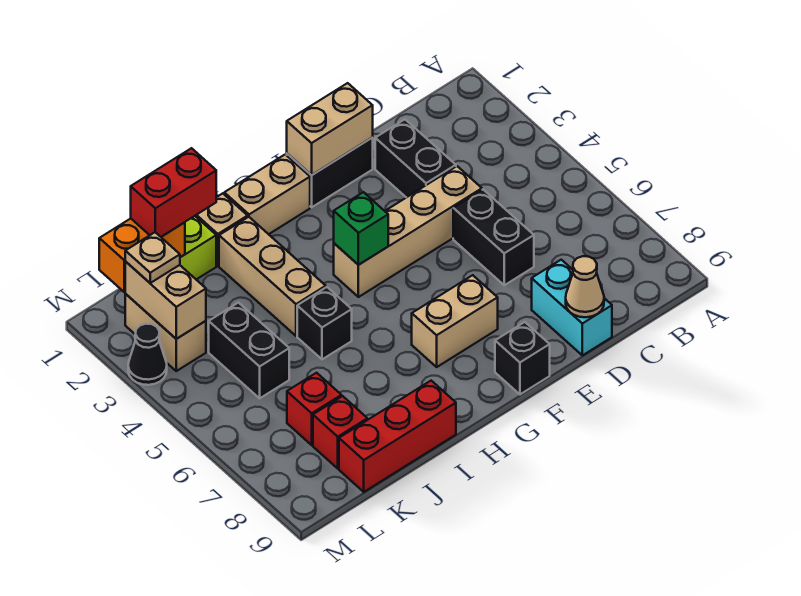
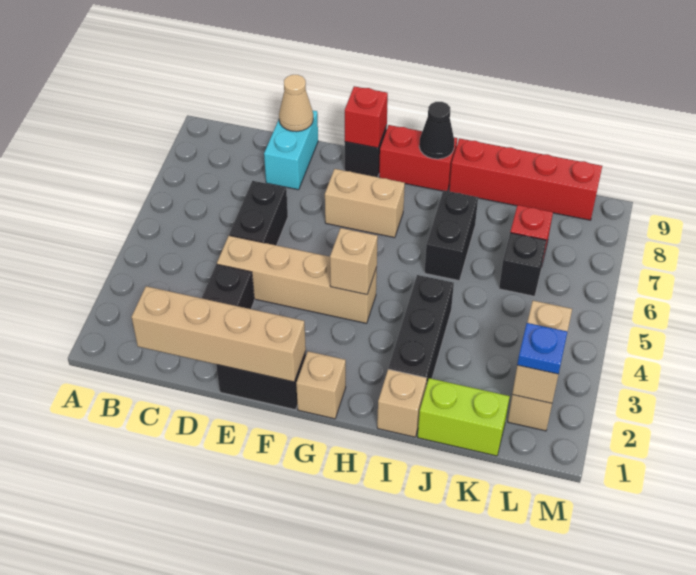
tan brick E1:F1 level 2 -> tan brick C1:F1 level 2
tan brick G1:H1 level 1 -> tan brick G1 level 1
green brick G4 level 2 -> tan brick G4 level 2
tan brick I2:I4 level 1 -> black brick I2:I4 level 1
black brick I5 level 1 -> black brick K6 level 1
red brick I9:K9 level 1 -> red brick I9:L9 level 1
red brick J1:K1 level 3 -> red brick G9:H9 level 1
orange brick K1:L1 level 2 -> none
black brick K4:K5 level 1 -> black brick I6:I7 level 1
red brick K8 level 1 -> red brick F9 level 2
tan plate L2 level 3 -> blue plate L2 level 3
black cone M3 level 1 -> black cone H9 level 2

